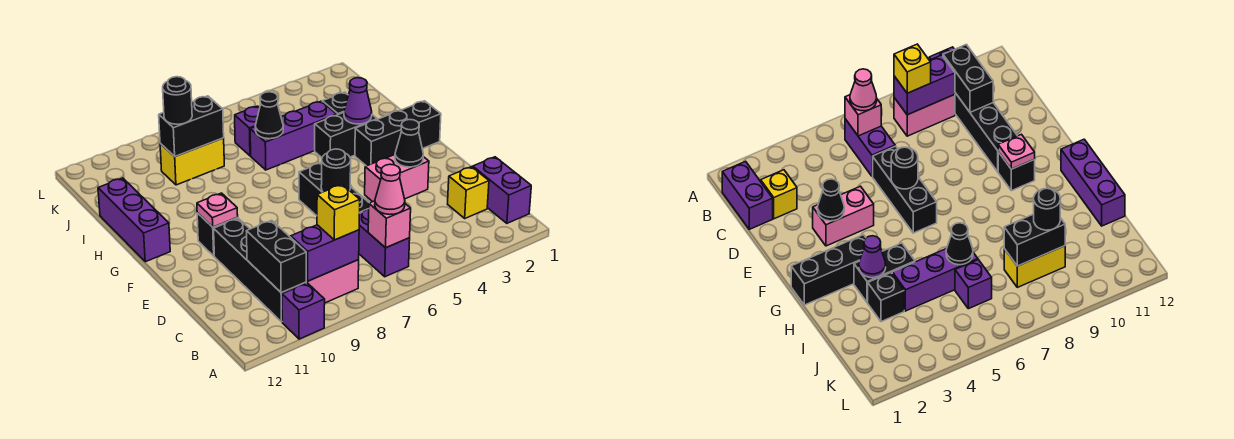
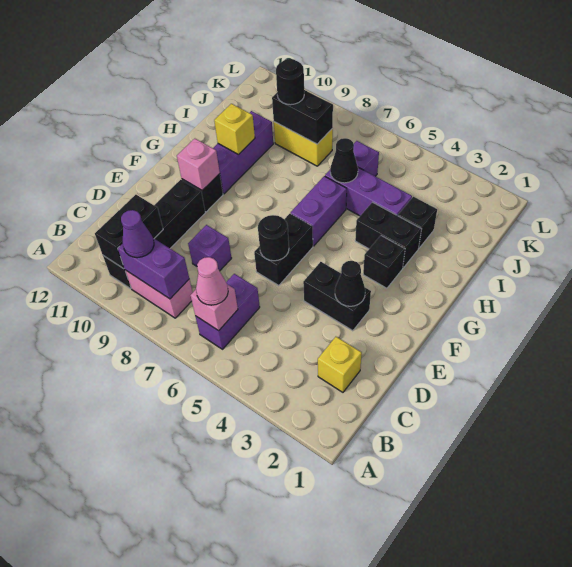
purple brick A10 level 1 -> purple brick D8 level 1
purple brick B1:C1 level 1 -> purple brick G6:H6 level 1
yellow brick B8 level 3 -> yellow brick H10 level 2
black brick D6:F6 level 1 -> black brick E6:F6 level 1
pink brick E3:E4 level 1 -> black brick E3:E4 level 1
pink plate F10 level 2 -> pink brick F10 level 2
black brick G1:G3 level 1 -> black brick G3 level 1
purple brick G12:I12 level 1 -> purple brick G10:I10 level 1
purple cone H3 level 2 -> purple cone B9 level 3

